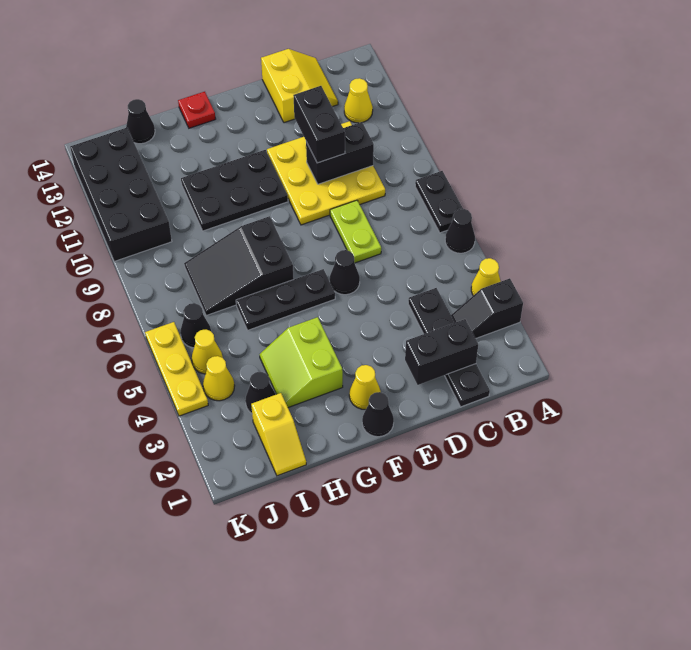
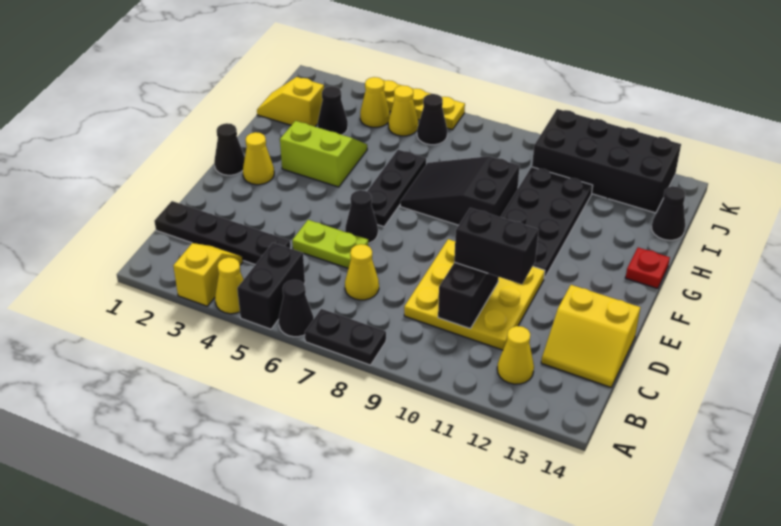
black slope A3:B3 level 1 top A -> yellow slope A3:B3 level 1 top A
black brick C2:D2 level 2 -> black brick A5:B5 level 1
none -> yellow cone C7 level 1
lime plate D7:D8 level 1 -> lime plate D5:D6 level 1
black plate F10:H11 level 1 -> black plate F10:I11 level 1
black slope G7:I8 level 1 top G -> black slope G7:H9 level 1 top 9

